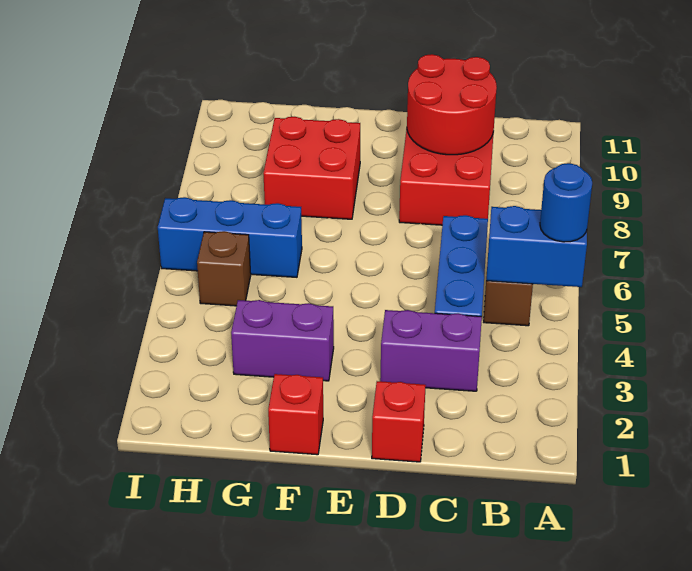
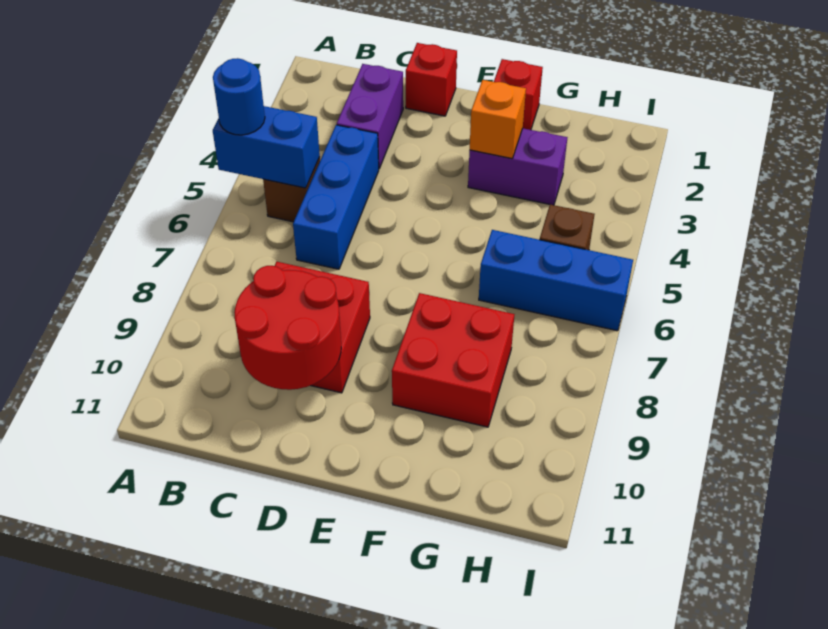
purple brick C3:D3 level 1 -> purple brick C2:C3 level 1
none -> orange brick F3 level 2

